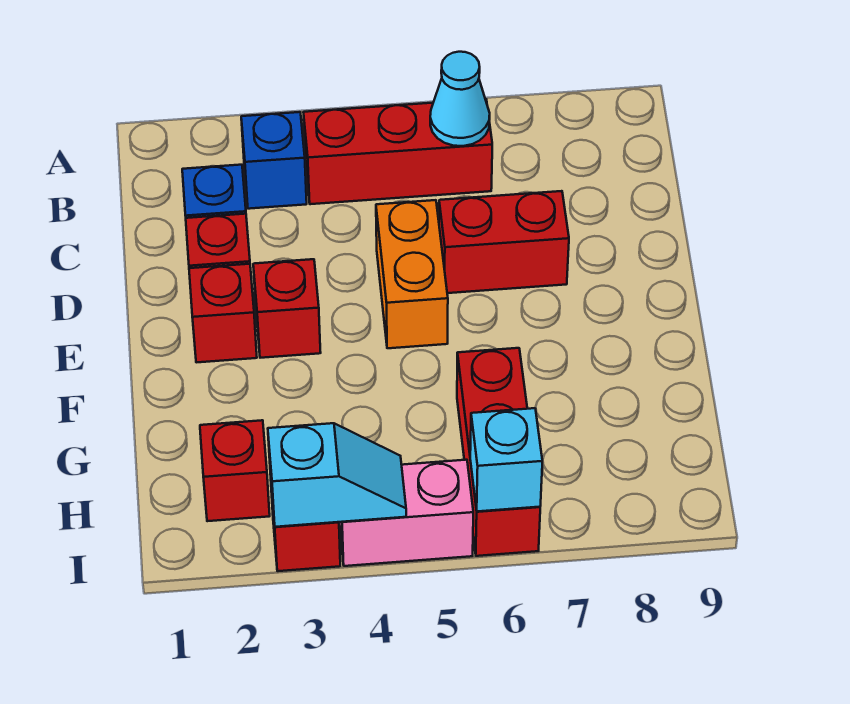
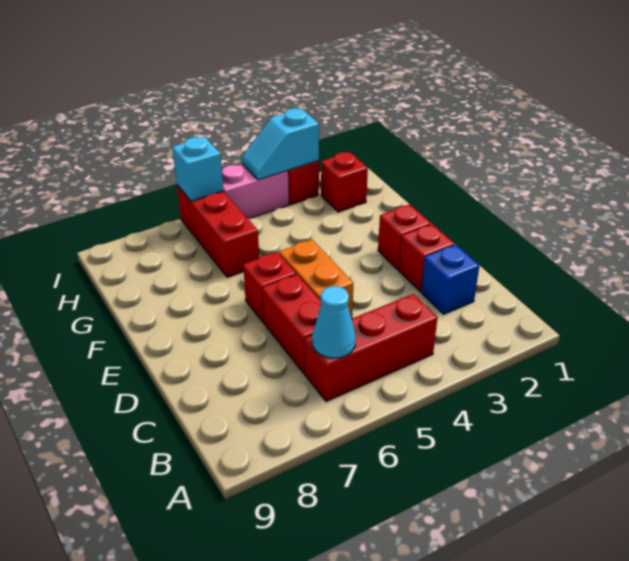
blue brick B3 level 1 -> none
red brick D6:D7 level 1 -> red brick C6:D6 level 1
red brick E3 level 1 -> red brick E6 level 1

